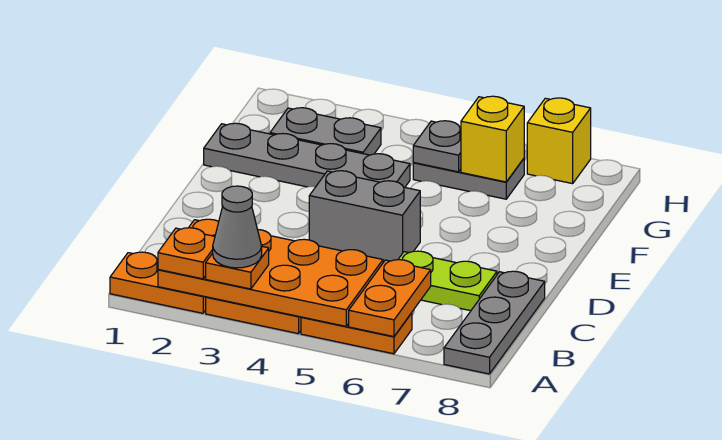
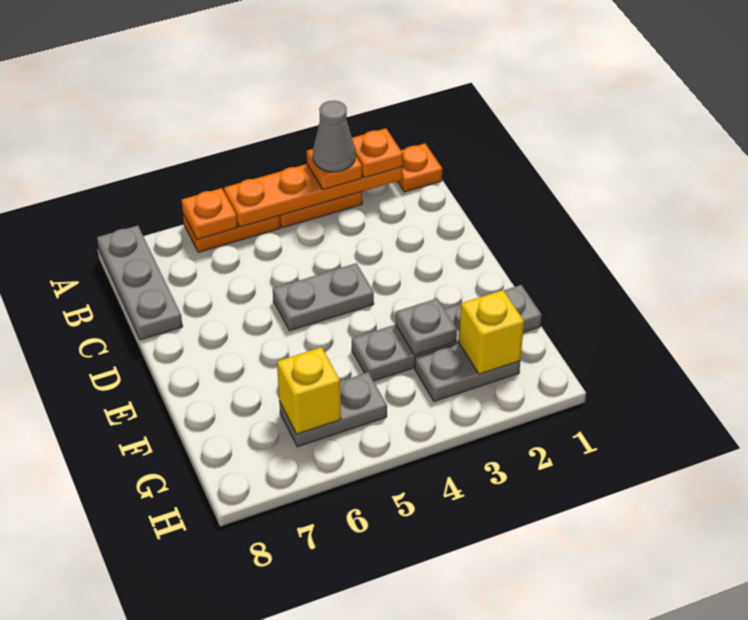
orange plate A1:A2 level 1 -> orange plate A1 level 1
orange plate A2:B5 level 2 -> orange plate A2:A5 level 2
orange plate A6:B6 level 2 -> orange plate A6 level 2
lime plate C6:C7 level 1 -> none
grey brick D4:D5 level 1 -> grey plate D4:D5 level 1
grey plate G5 level 2 -> grey plate F3 level 2
yellow brick H7 level 1 -> yellow brick G2 level 2

